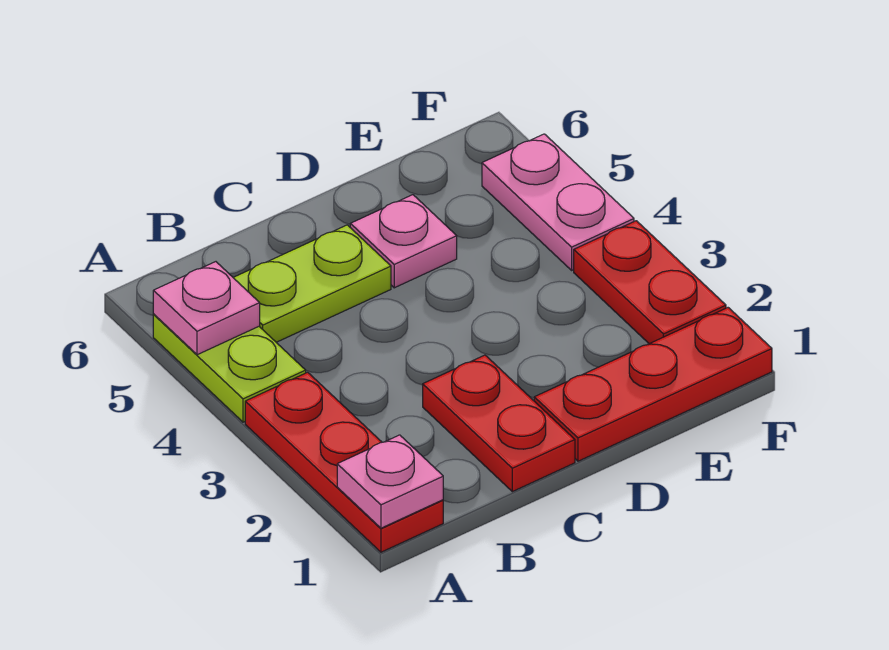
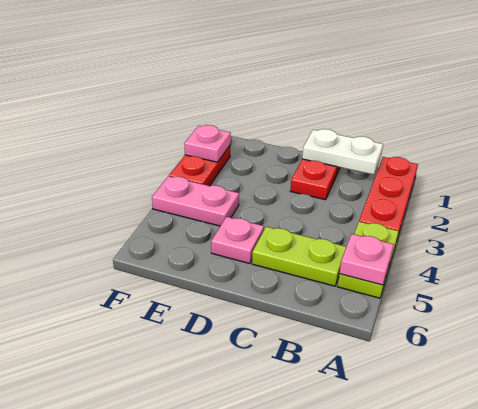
pink plate A1 level 2 -> pink plate F2 level 2
none -> white plate B1:C1 level 2
red plate D1:F1 level 1 -> none
pink plate F4:F5 level 1 -> pink plate E4:F4 level 1

